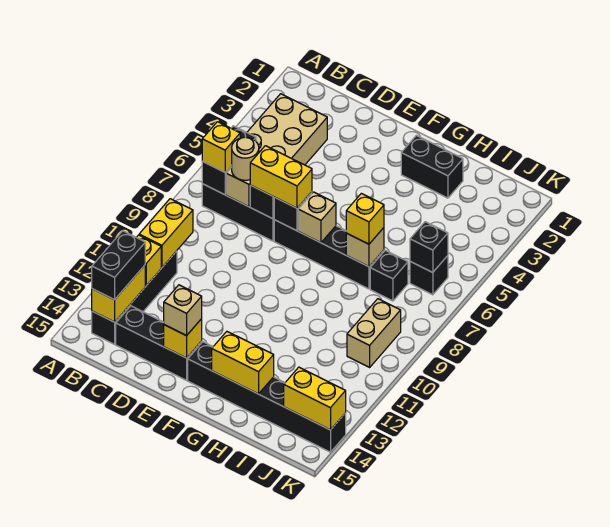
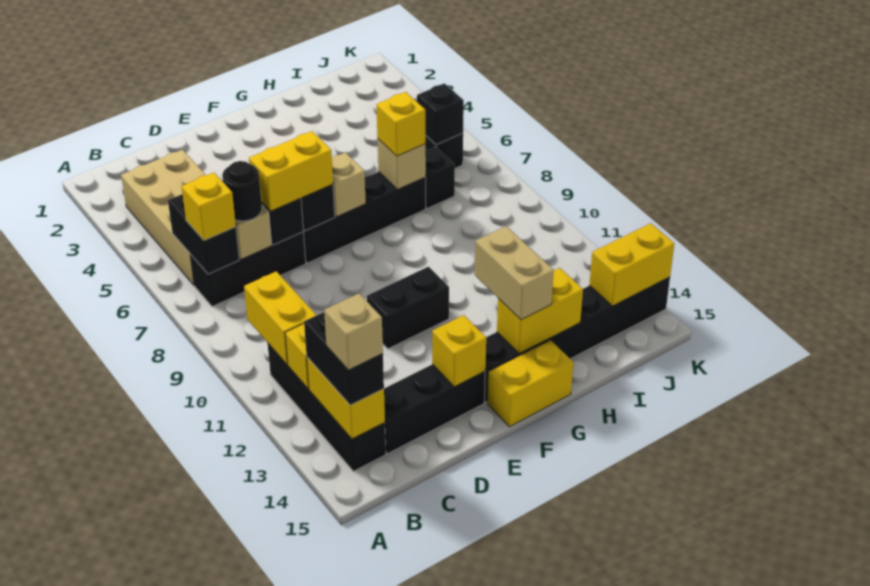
tan round brick C7 level 3 -> black round brick C7 level 3
tan brick E14 level 3 -> tan brick B14 level 4
none -> yellow brick F15:G15 level 1
black brick G2:H2 level 1 -> black brick E11:F11 level 1
tan brick J9:J10 level 1 -> tan brick G13:G14 level 3

